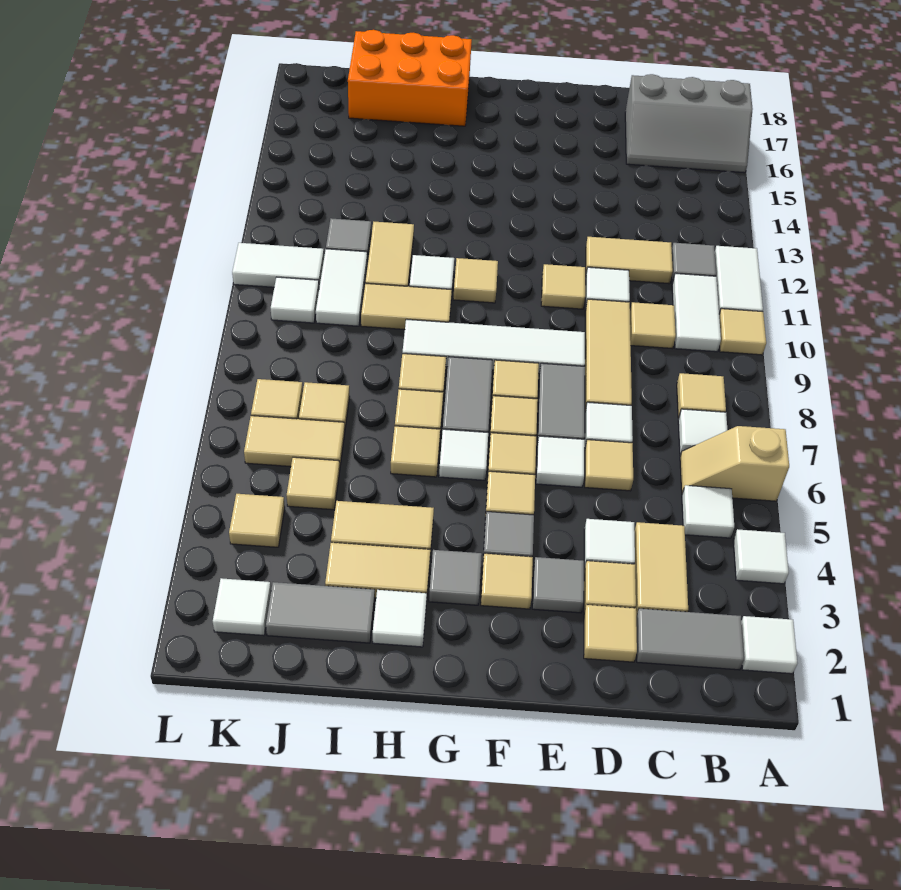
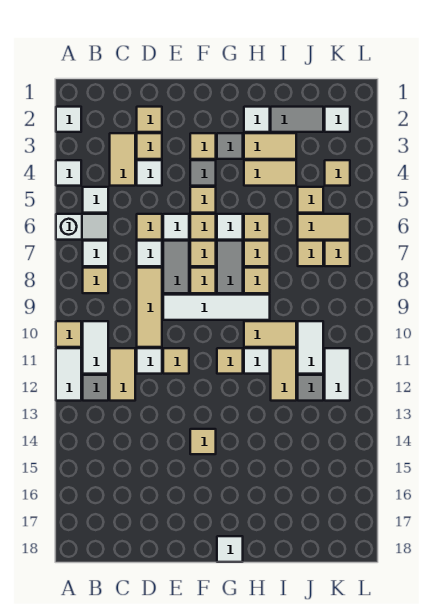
tan slope A6:B6 level 1 top A -> white slope A6:B6 level 1 top A
grey slope A16:C17 level 1 top 17 -> none
grey tile B2:C2 level 1 -> none
tan tile C10 level 1 -> tan tile F14 level 1
tan tile C12:D12 level 1 -> tan tile C11:C12 level 1
grey tile E3 level 1 -> none
orange brick H17:J18 level 1 -> none
white tile K10 level 1 -> white tile G18 level 1
white tile K11:L11 level 1 -> white tile K11:K12 level 1

